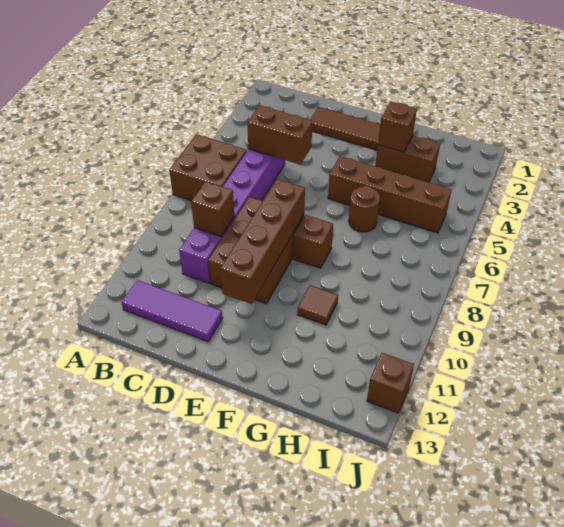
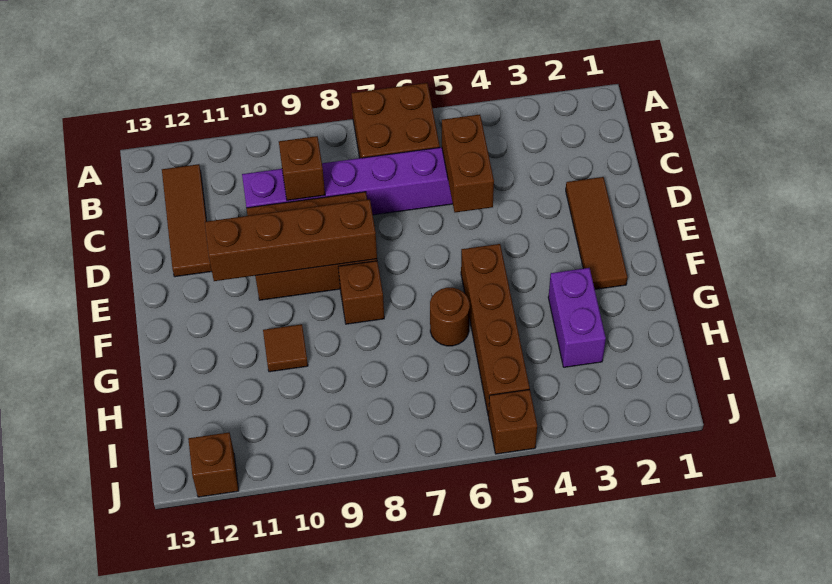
purple tile B12:D12 level 1 -> brown tile B12:D12 level 1
brown brick G3:H3 level 1 -> purple brick G3:H3 level 1
brown brick G3 level 2 -> brown brick J5 level 1

